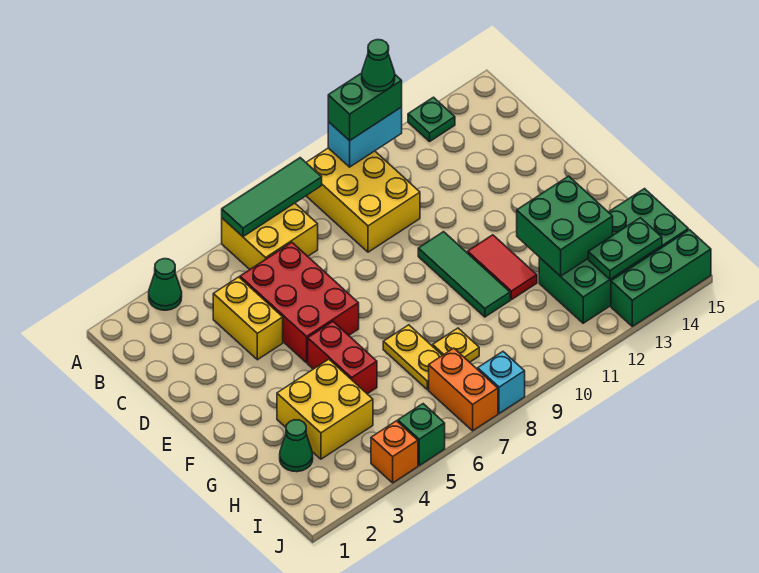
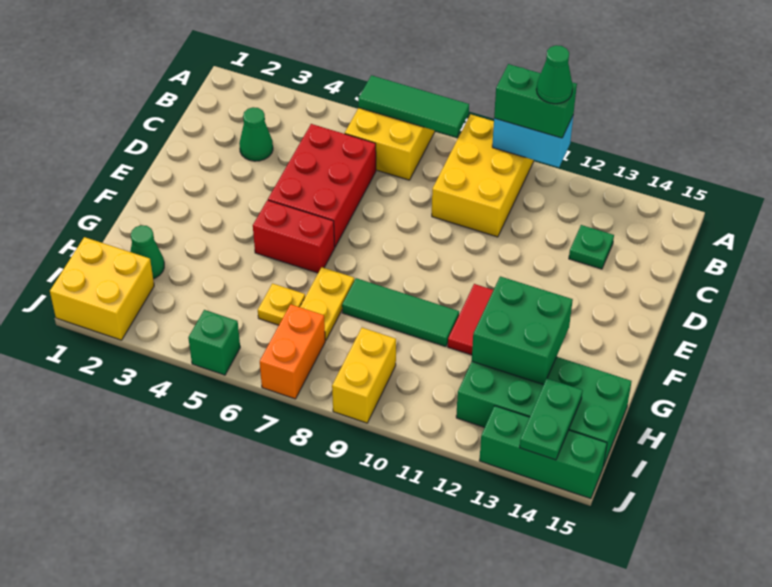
green cone A3 level 1 -> green cone C3 level 1
green plate A13 level 1 -> green plate C13 level 1
yellow brick C4:D4 level 1 -> yellow brick I9:J9 level 1
green tile E10:G10 level 1 -> green tile G8:G10 level 1
red brick F5:G5 level 1 -> red brick F5:F6 level 1
yellow brick G3:H4 level 1 -> yellow brick I1:J2 level 1
yellow plate H8 level 1 -> yellow plate H6 level 1
green plate I13:I14 level 2 -> green plate I14:J14 level 2
orange brick J4 level 1 -> none
cyan brick J8 level 1 -> none

